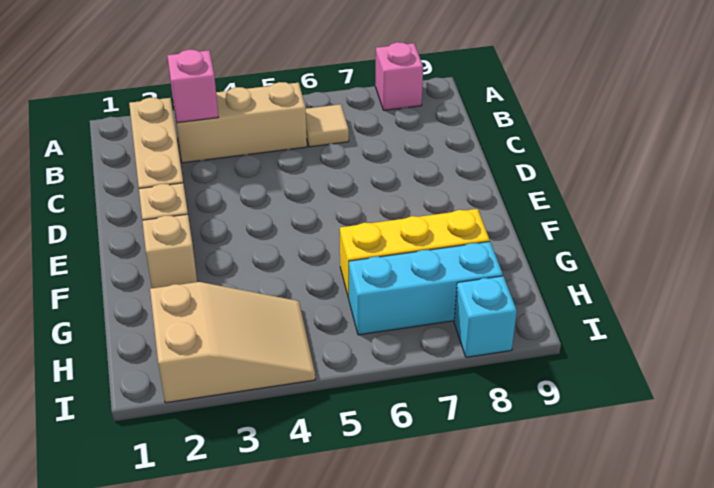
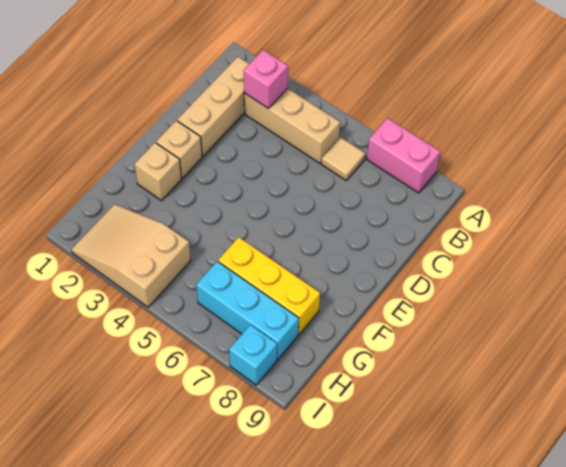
pink brick A8 level 1 -> pink brick A7:A8 level 1
tan slope H2:I4 level 1 top 2 -> tan slope H2:I4 level 1 top 4

